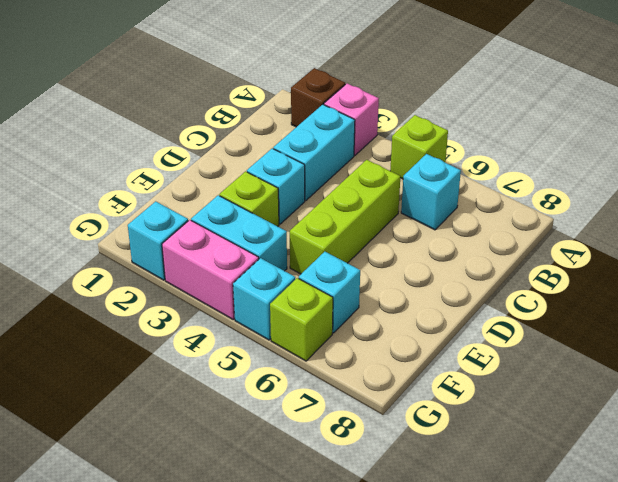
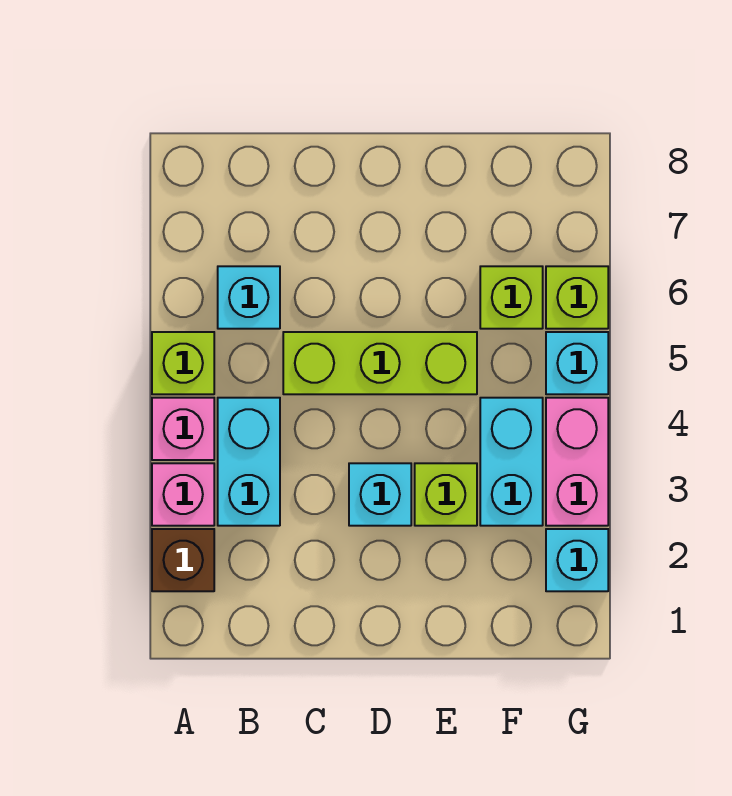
none -> pink brick A4 level 1
cyan brick B3:C3 level 1 -> cyan brick B3:B4 level 1
cyan brick F6 level 1 -> lime brick F6 level 1

